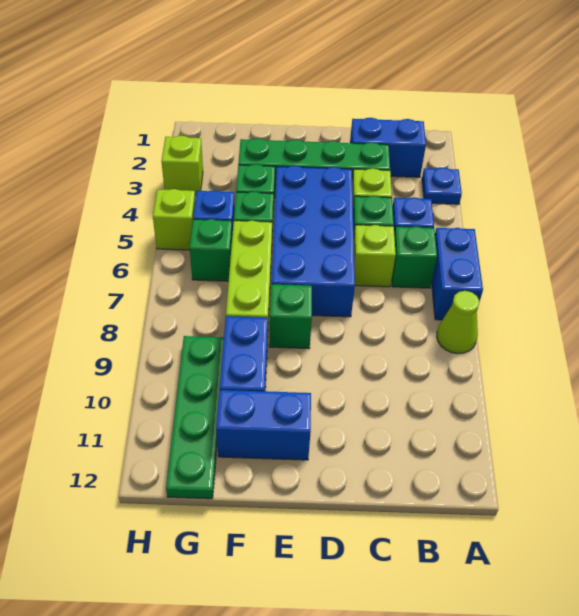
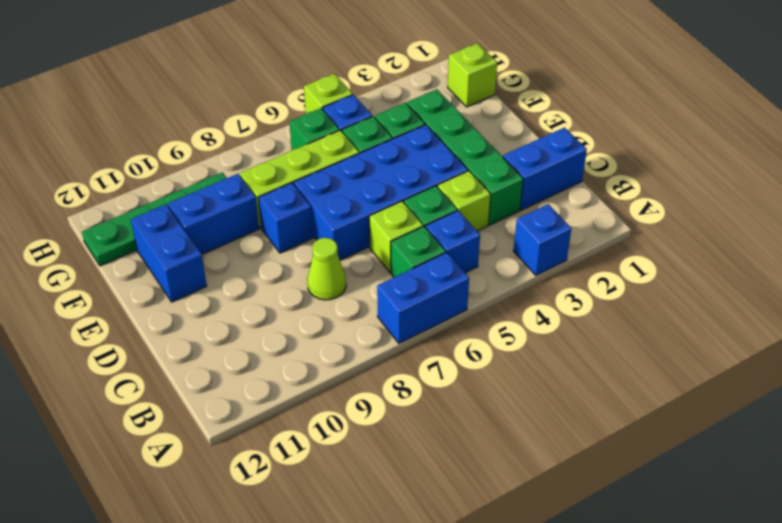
blue plate A3 level 1 -> blue brick A3 level 1
lime cone A8 level 1 -> lime cone C8 level 1
blue brick B2:C2 level 1 -> blue brick C1:C2 level 1
green brick E8 level 1 -> blue brick E8 level 1
lime brick H3 level 1 -> lime brick G1 level 1

